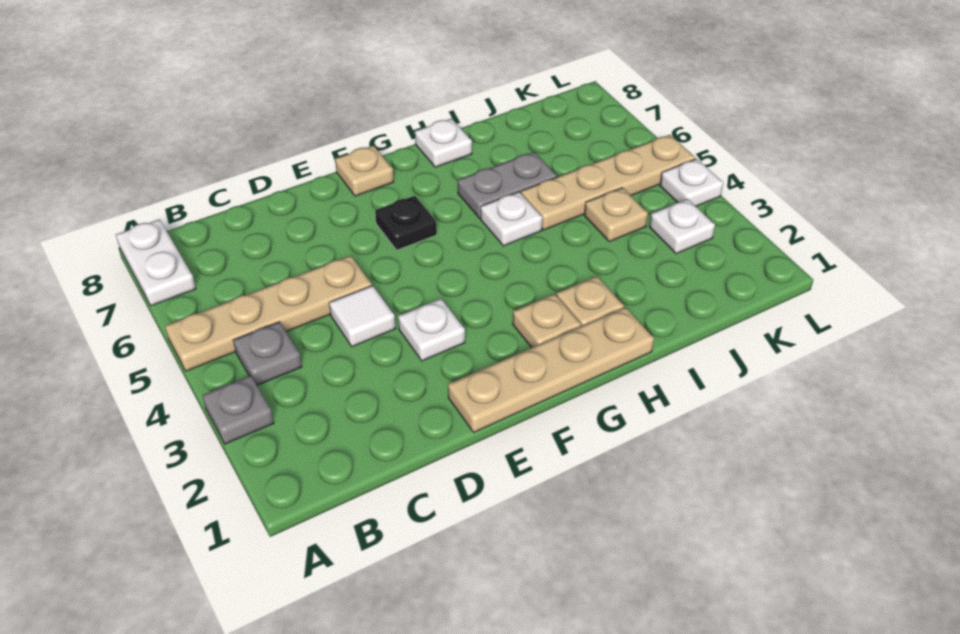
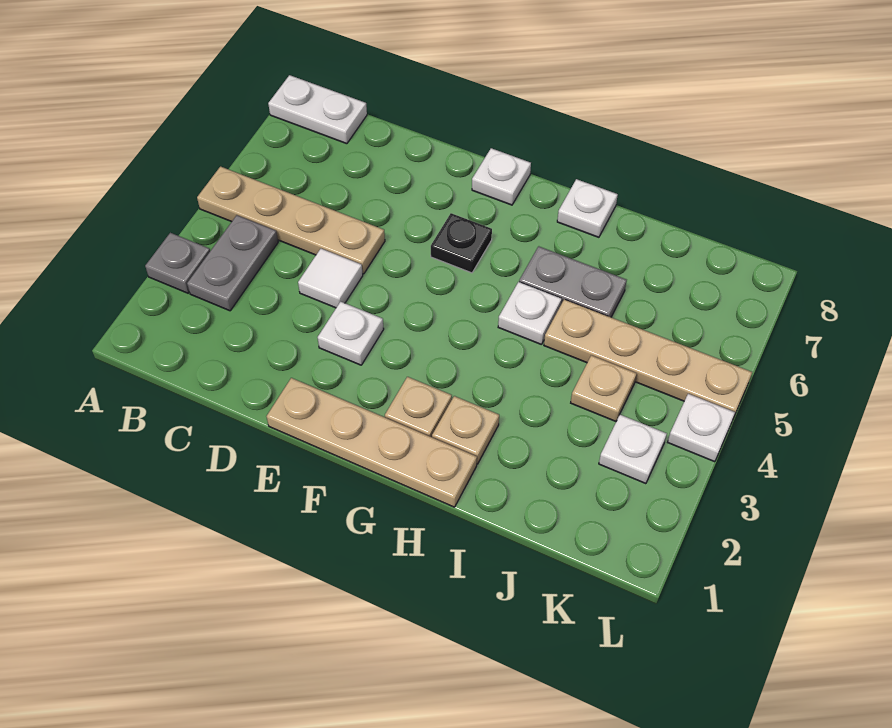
white plate A7:A8 level 1 -> white plate A8:B8 level 1
grey plate B4 level 1 -> grey plate B3:B4 level 1
tan plate F8 level 1 -> white plate F8 level 1

